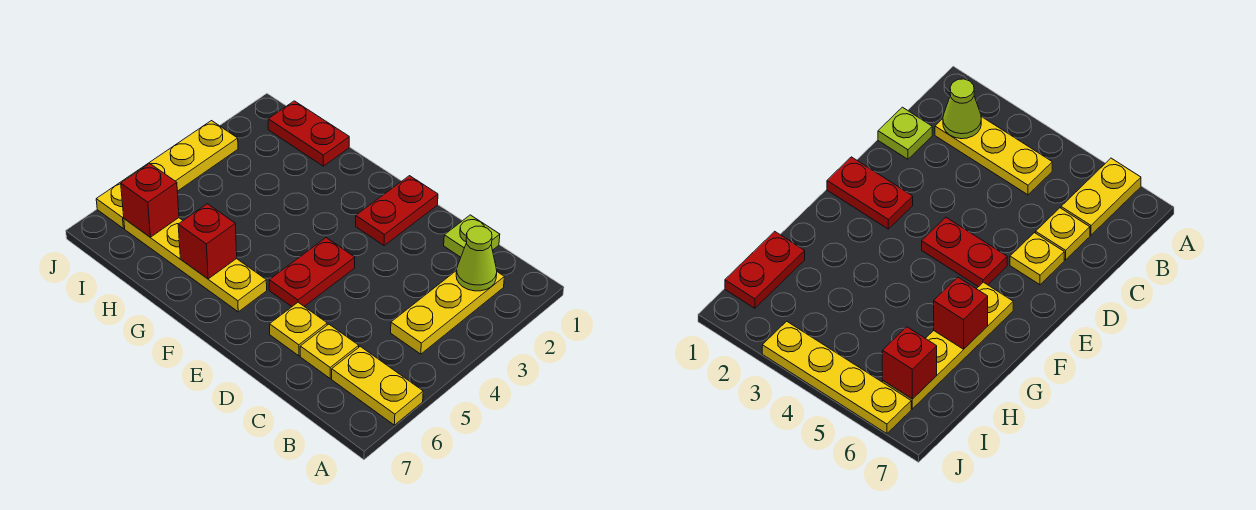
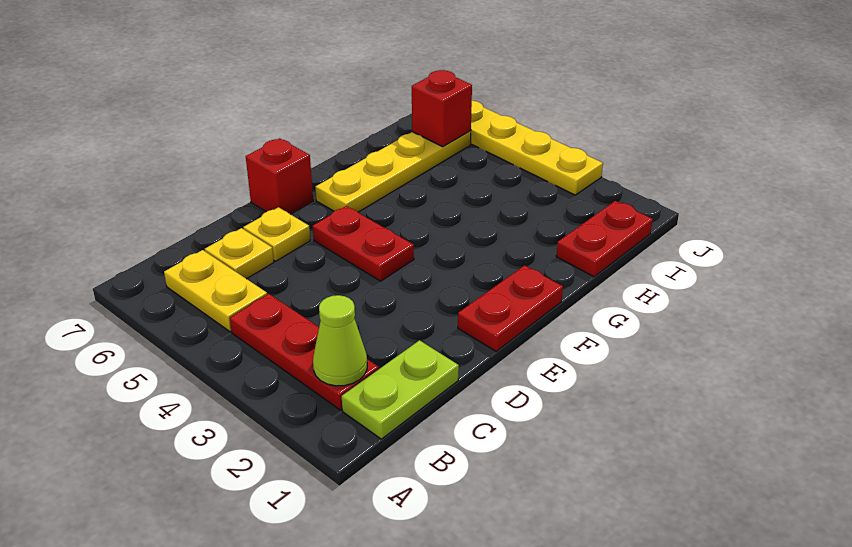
yellow plate A6:B6 level 1 -> yellow plate B5:B6 level 1
yellow plate B2:B4 level 1 -> red plate B2:B4 level 1
lime plate C1 level 1 -> lime plate B1:C1 level 1
red plate E1:E2 level 1 -> red plate E1:F1 level 1
red brick G6 level 2 -> red brick E7 level 1

